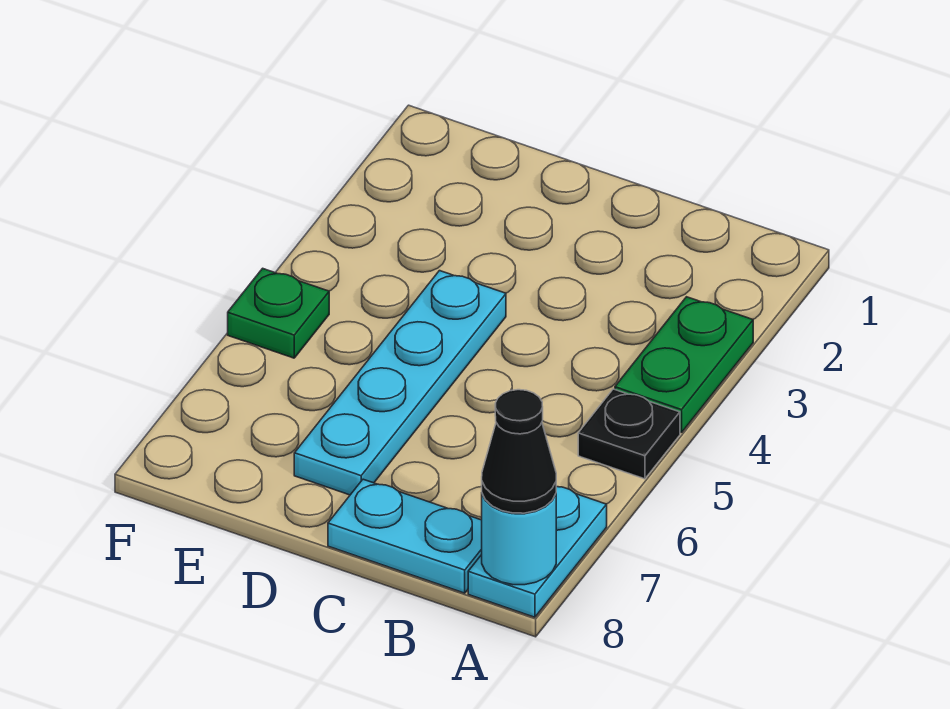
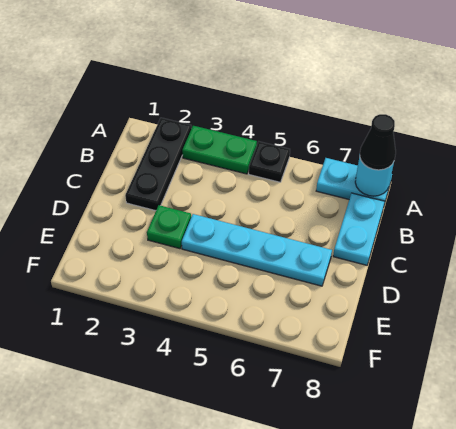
none -> black plate A2:C2 level 1
green plate F5 level 1 -> green plate D3 level 1

